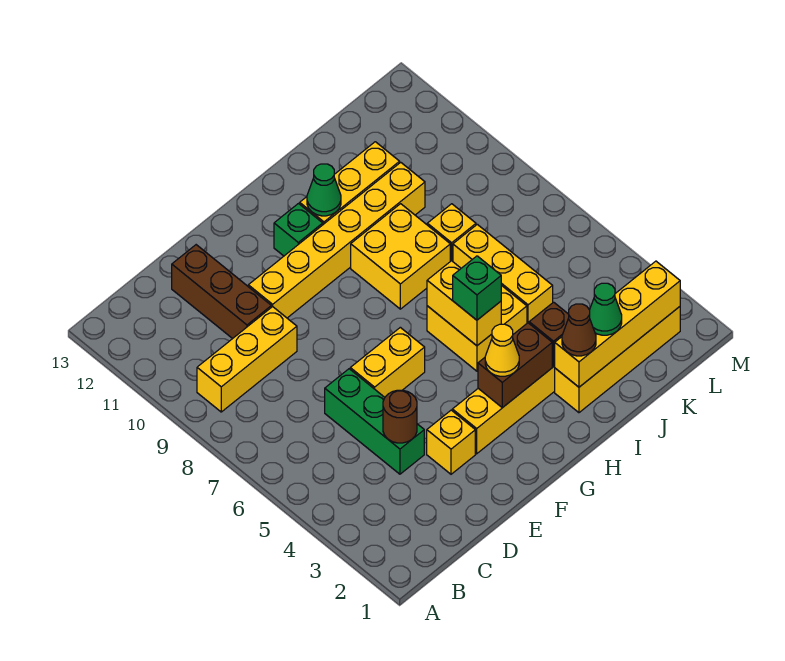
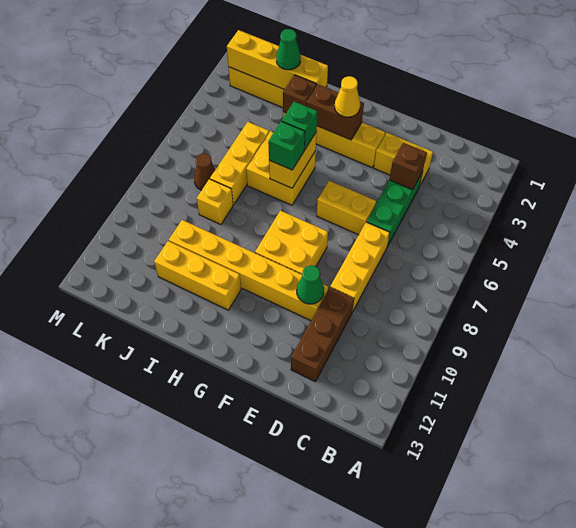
yellow brick B9:D9 level 1 -> yellow brick D7:D9 level 1
brown round brick D4 level 2 -> brown brick D4 level 2
yellow brick E3 level 1 -> yellow brick D3:E3 level 1
green brick G11 level 1 -> green brick H6 level 3
yellow brick H8:I9 level 1 -> yellow brick F8:G9 level 1
green cone H11 level 2 -> green cone E10 level 2
brown cone I2 level 3 -> brown cone K7 level 1

